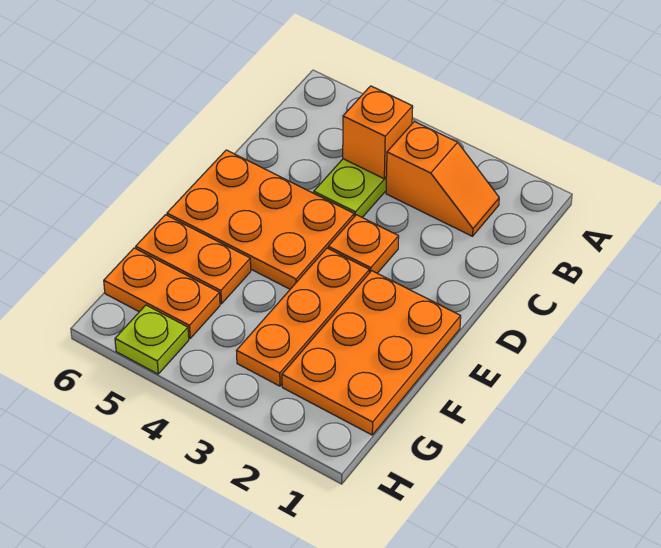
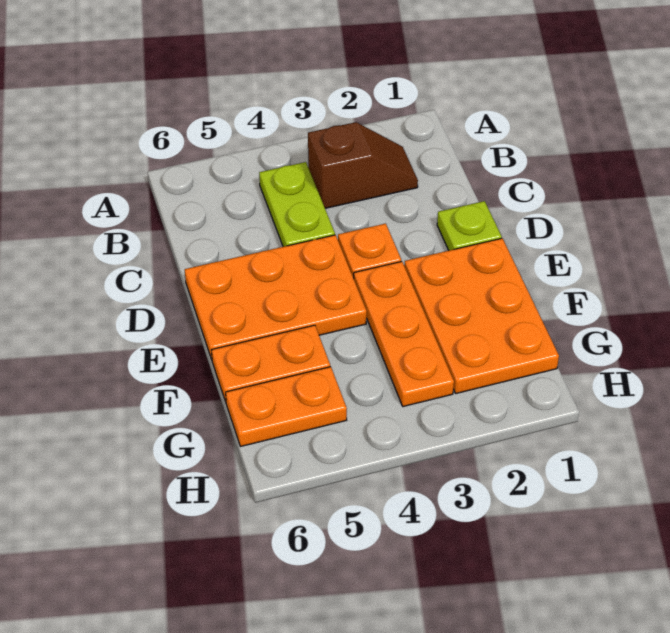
orange slope B2:B3 level 1 top 3 -> brown slope B2:B3 level 1 top 3
orange brick B4 level 2 -> none
lime plate H5 level 1 -> lime plate D1 level 1

